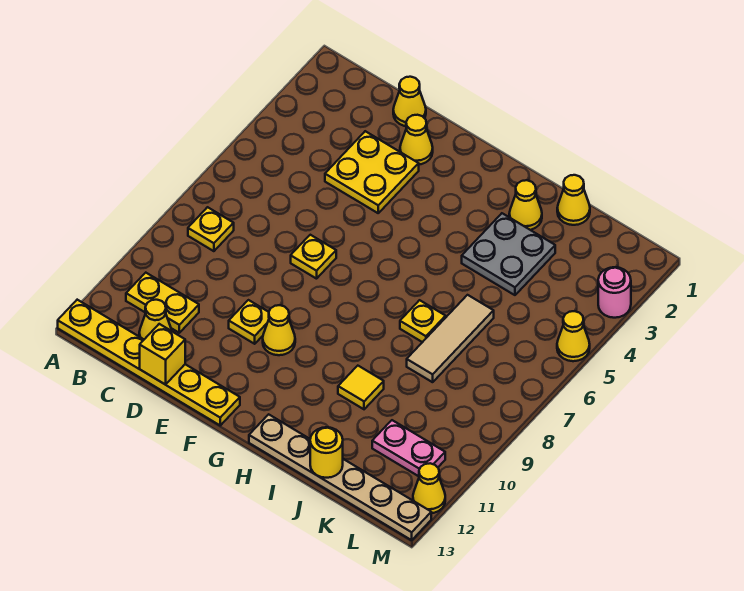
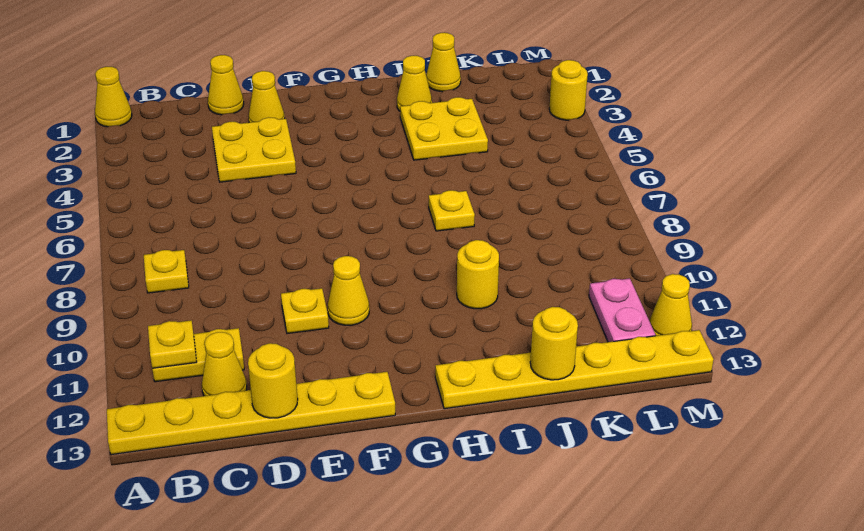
yellow brick D13 level 2 -> yellow round brick D13 level 2
yellow plate E7 level 1 -> yellow plate B11 level 2
tan plate H13:M13 level 1 -> yellow plate H13:M13 level 1
grey plate I3:J4 level 1 -> yellow plate I3:J4 level 1
yellow tile I10 level 1 -> yellow round brick I10 level 1
tan tile J6:J8 level 1 -> none
pink plate K11:L11 level 1 -> pink plate L11:L12 level 1
pink round brick M3 level 1 -> yellow round brick M3 level 1
yellow cone M5 level 1 -> yellow cone A1 level 1

